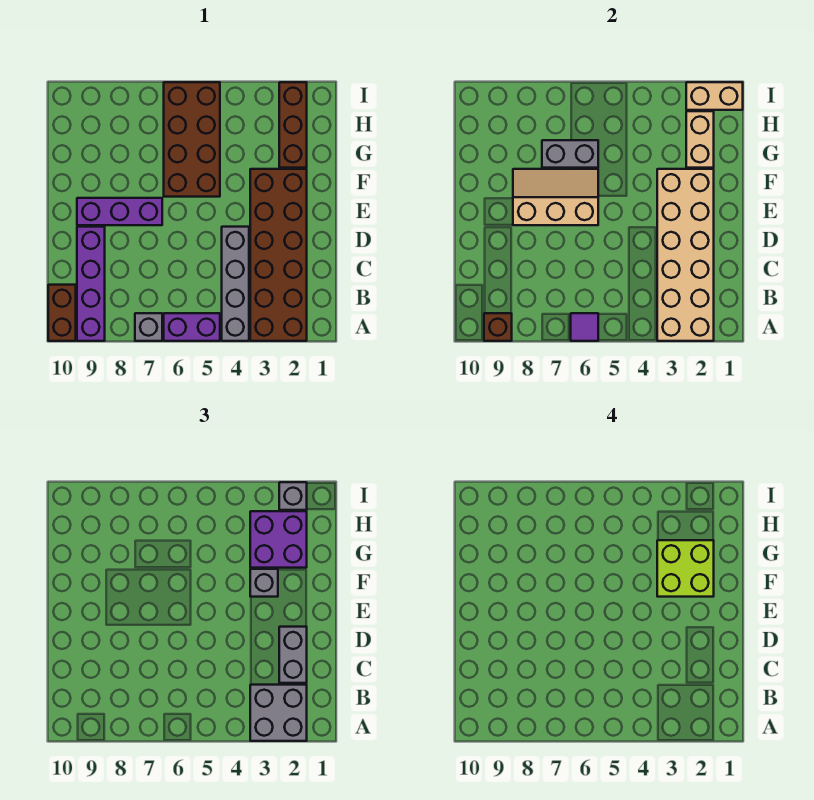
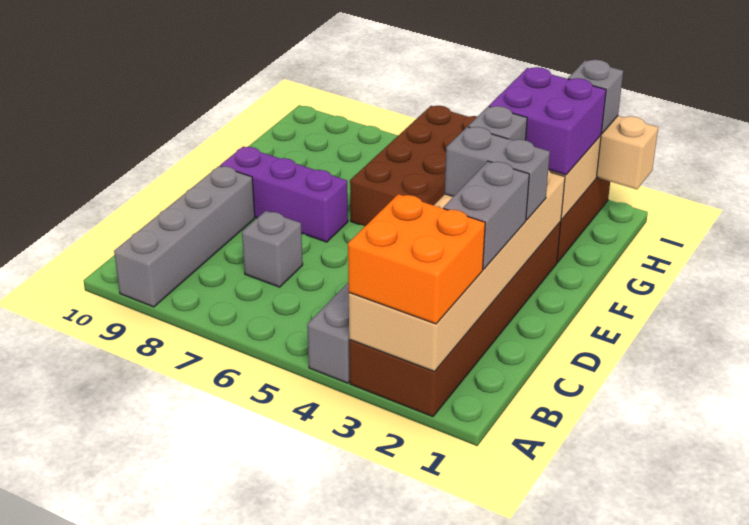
grey brick A2:B3 level 3 -> orange brick A2:B3 level 3
purple brick A5:A6 level 1 -> none
purple tile A6 level 2 -> none
grey brick A7 level 1 -> grey brick C7 level 1
purple brick A9:D9 level 1 -> grey brick A9:D9 level 1
brown brick A9 level 2 -> none
brown brick A10:B10 level 1 -> none
tan slope E6:F8 level 2 top E -> none
lime brick F2:G3 level 4 -> none
grey brick G6:G7 level 2 -> grey brick E2:E3 level 3

